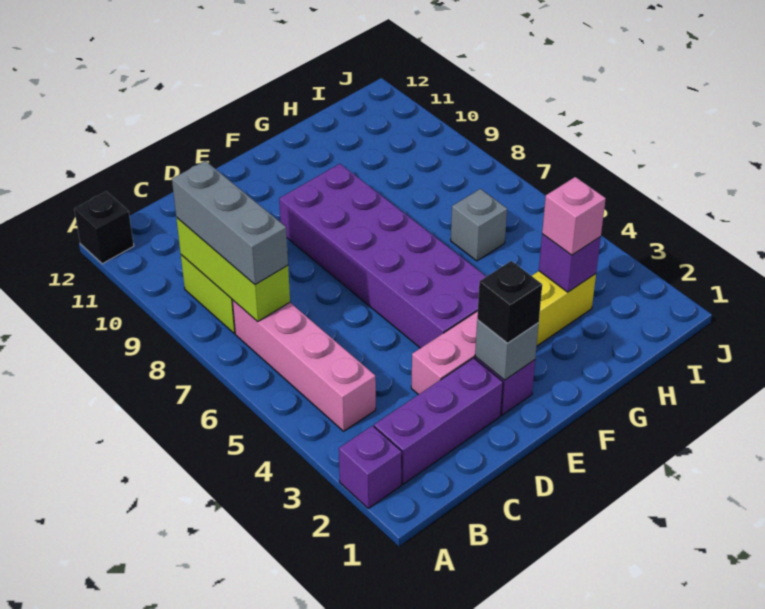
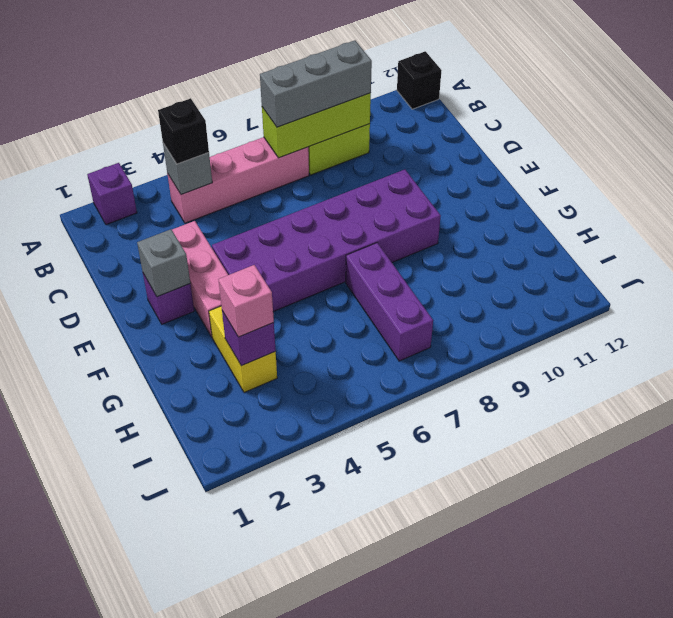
purple brick B2:D2 level 1 -> purple brick G7:I7 level 1
black brick E2 level 3 -> black brick B4 level 3
grey brick H6 level 1 -> grey brick B4 level 2

